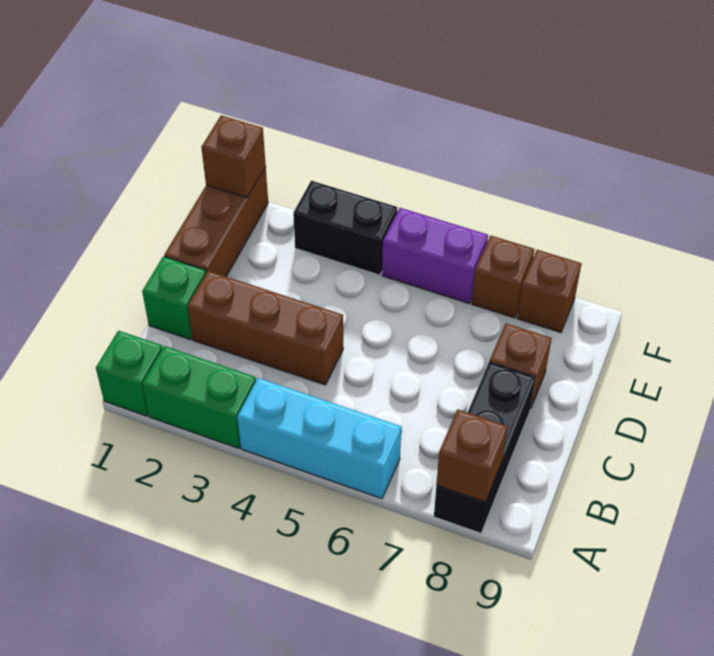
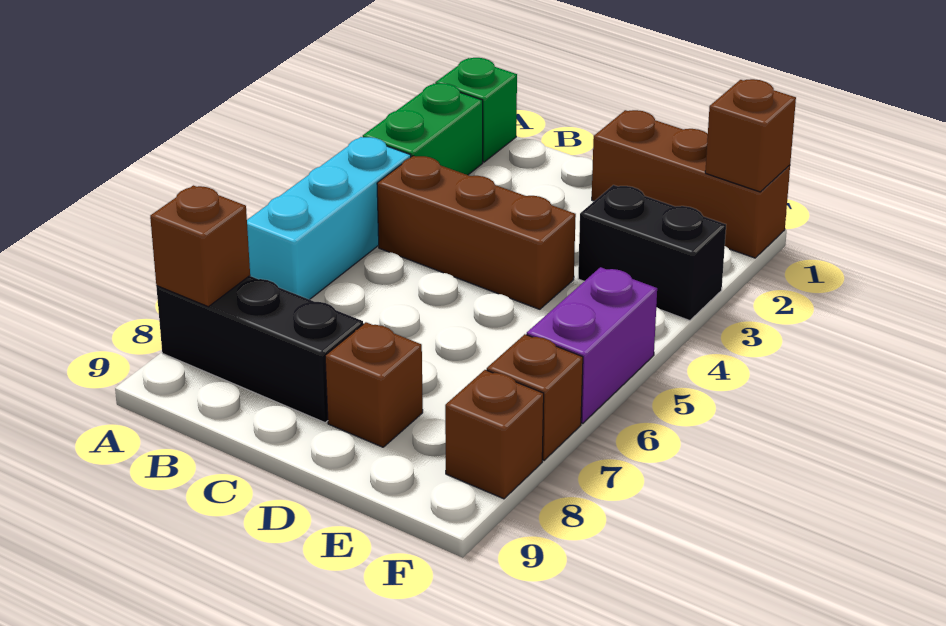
green brick C1 level 1 -> none
brown brick C2:C4 level 1 -> brown brick B4:D4 level 1
black brick F3:F4 level 1 -> black brick E3:F3 level 1

